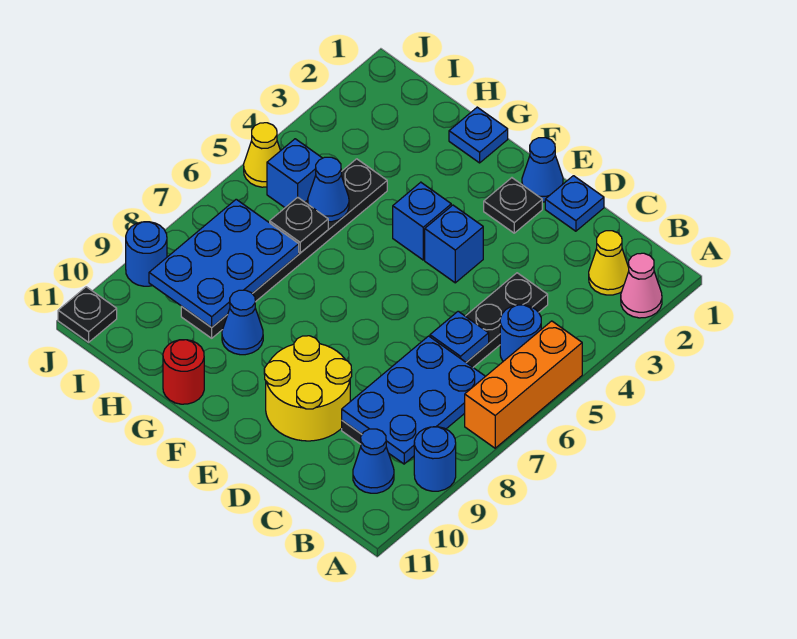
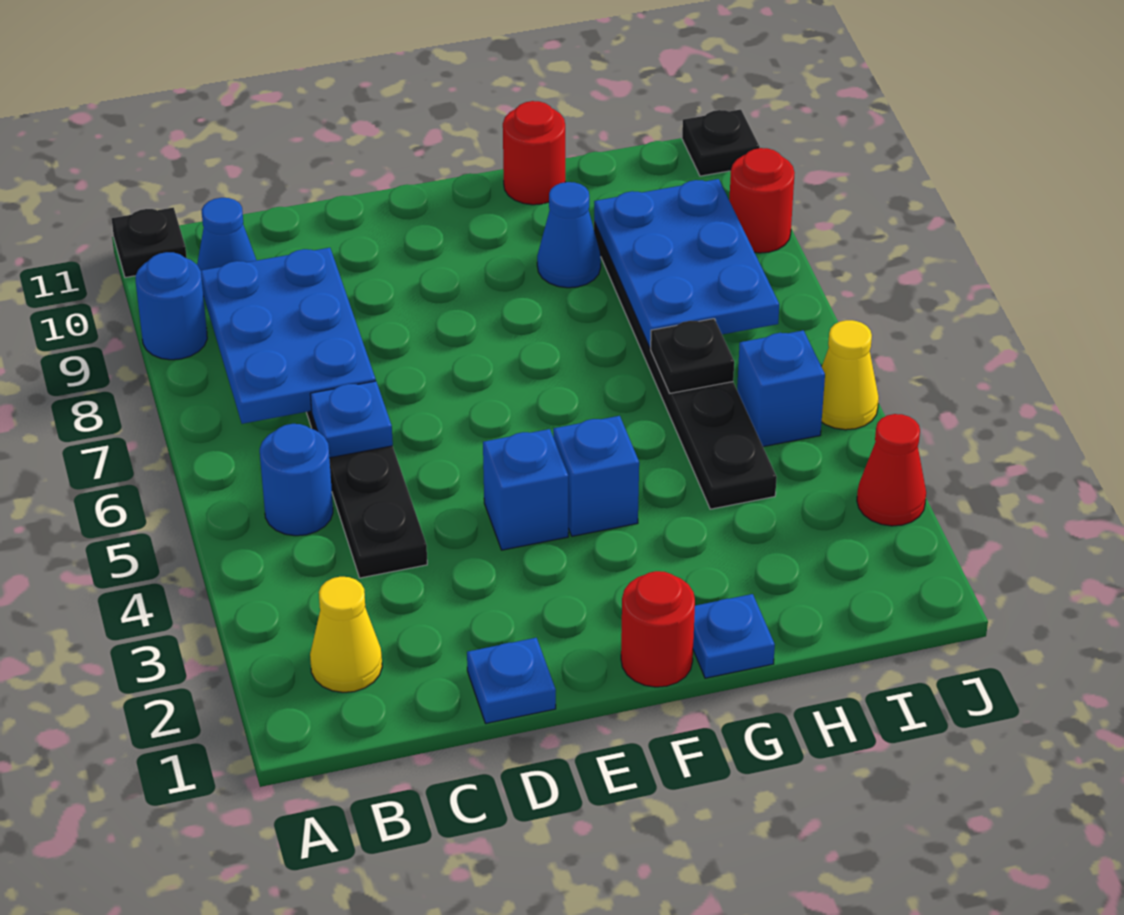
pink cone A2 level 1 -> none
orange brick A5:A7 level 1 -> none
yellow round brick D9:E10 level 1 -> none
blue cone E1 level 1 -> none
black plate E2 level 1 -> black plate A11 level 1
none -> red round brick F1 level 1
blue cone H5 level 2 -> none
none -> red cone J3 level 1
blue round brick J9 level 1 -> red round brick J9 level 1

